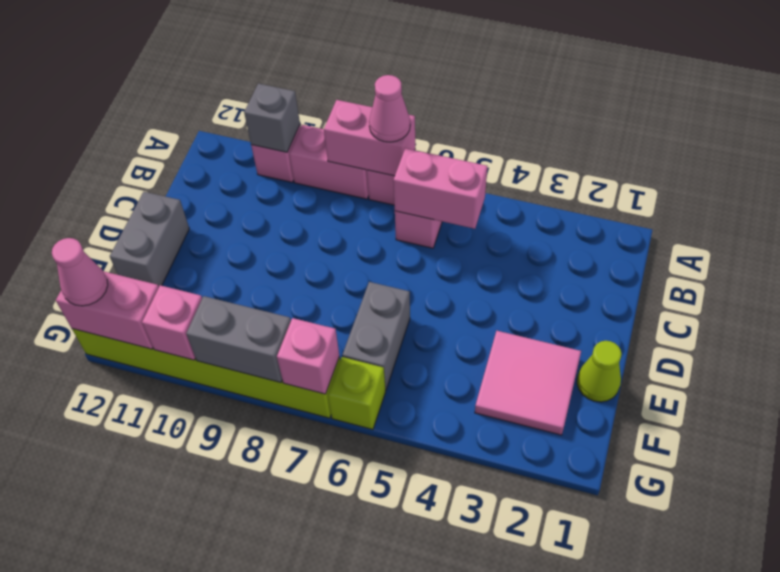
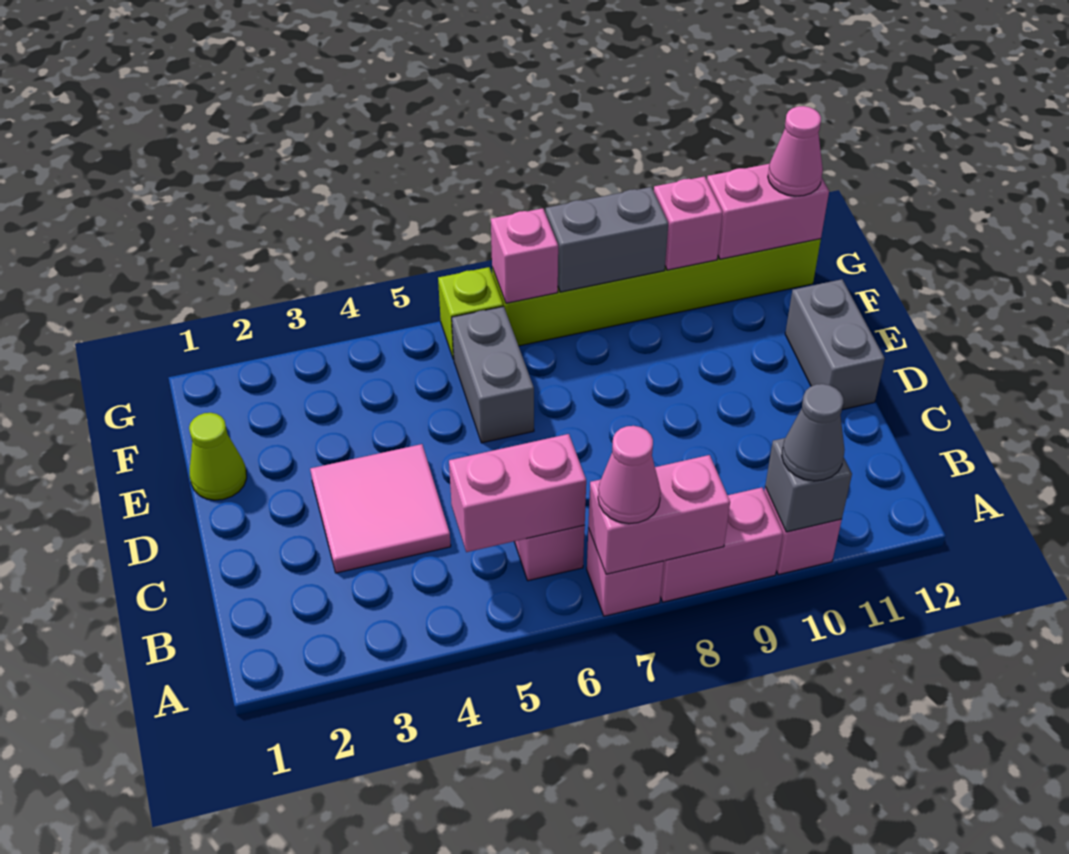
none -> grey cone A10 level 3
pink tile E2:F3 level 1 -> pink tile C3:D4 level 1

